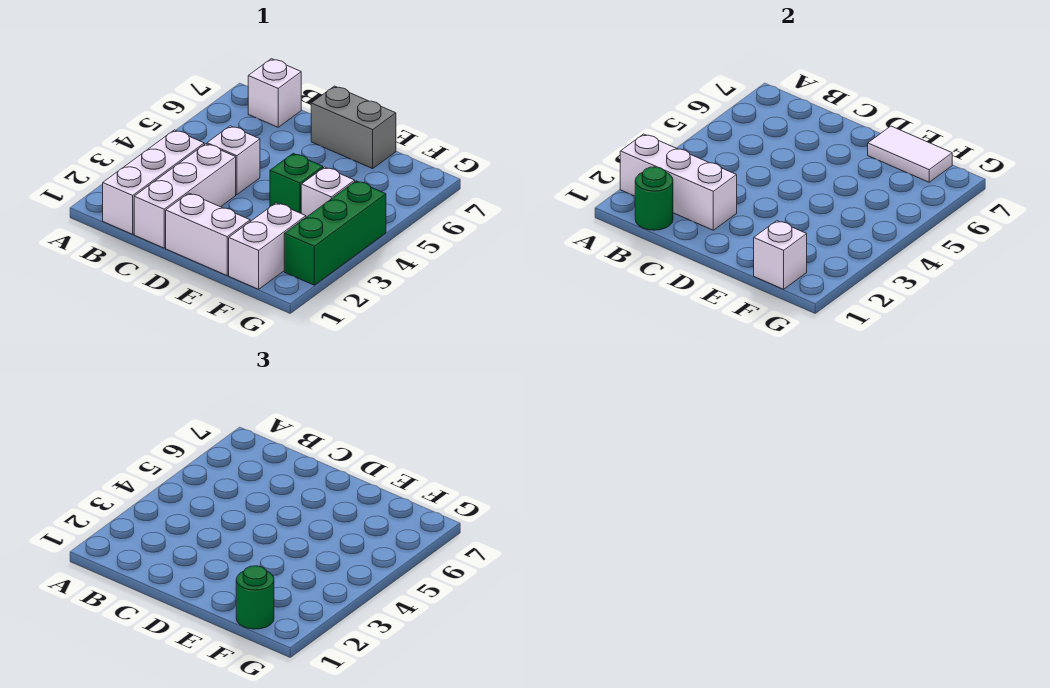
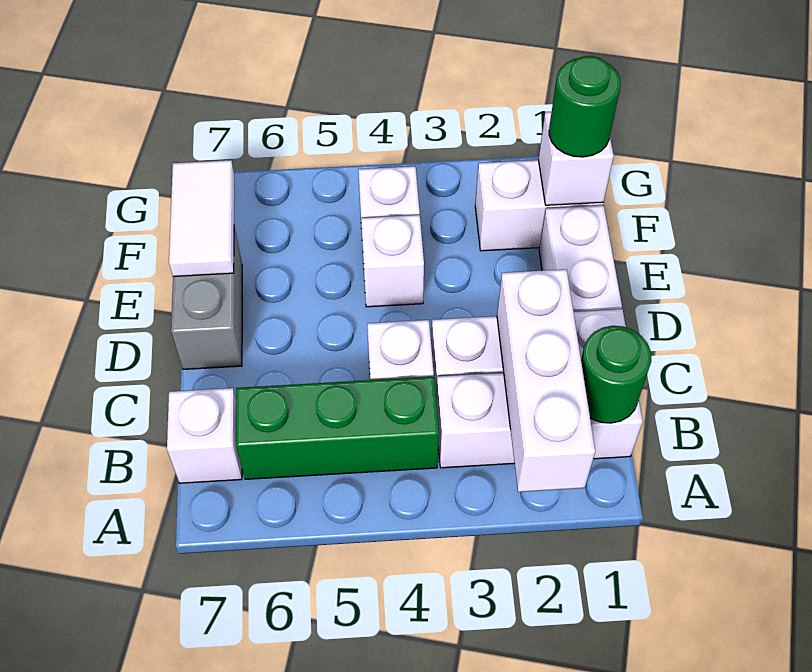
green brick E4 level 1 -> white brick E4 level 1
green brick G2:G4 level 1 -> green brick B4:B6 level 1

